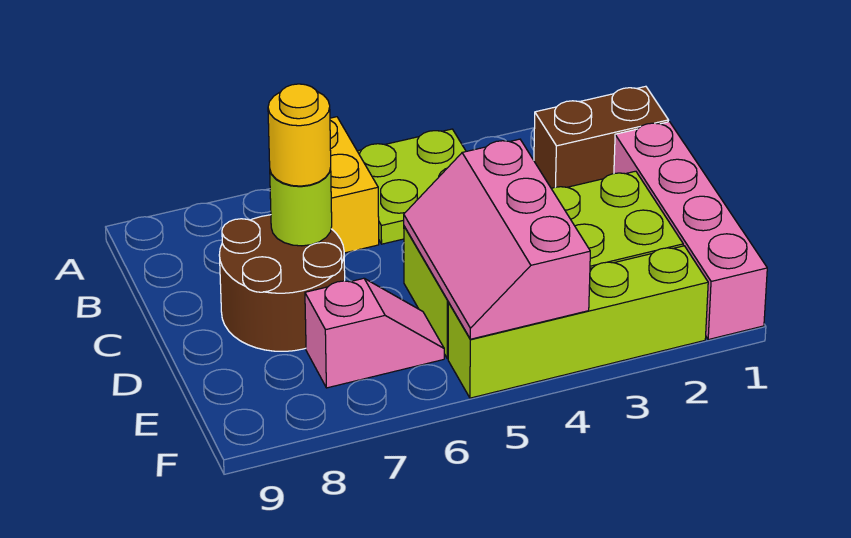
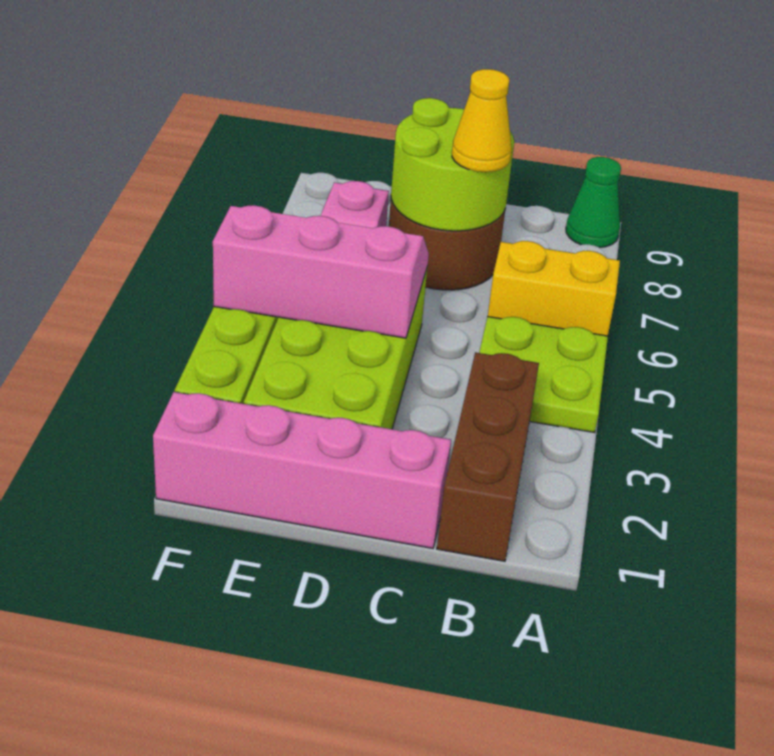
none -> green cone A9 level 1
brown brick B1:B2 level 1 -> brown brick B1:B3 level 1
lime round brick C7 level 2 -> lime round brick C7:D8 level 2
yellow round brick C7 level 3 -> yellow cone C7 level 3

